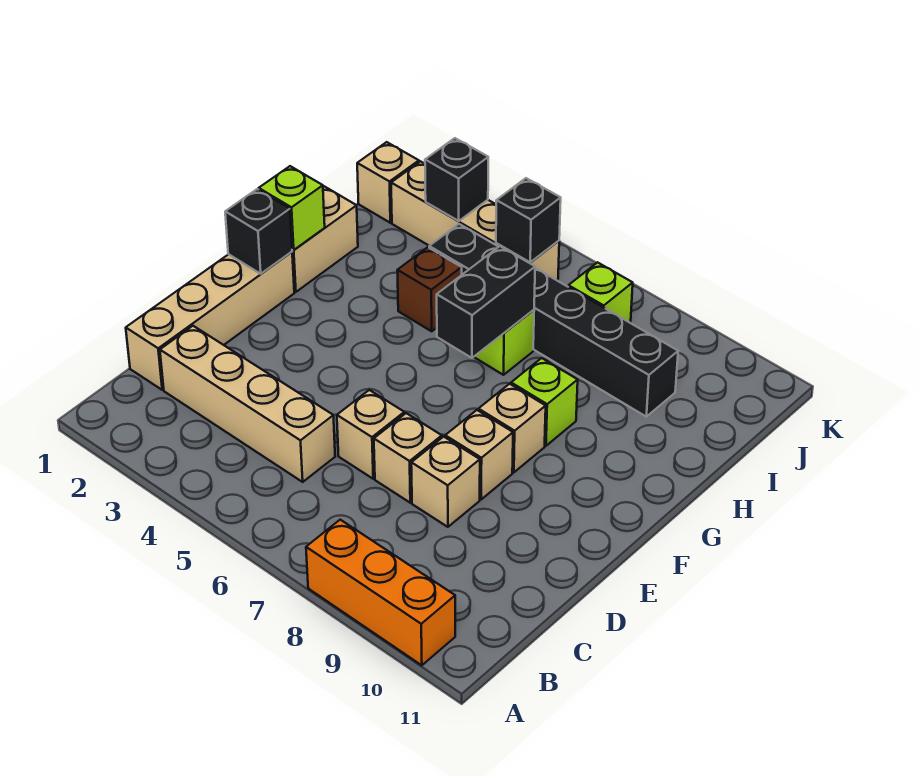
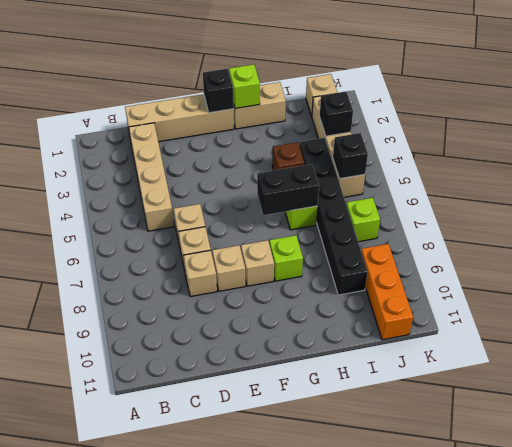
orange brick A8:A10 level 1 -> orange brick J9:J11 level 1

